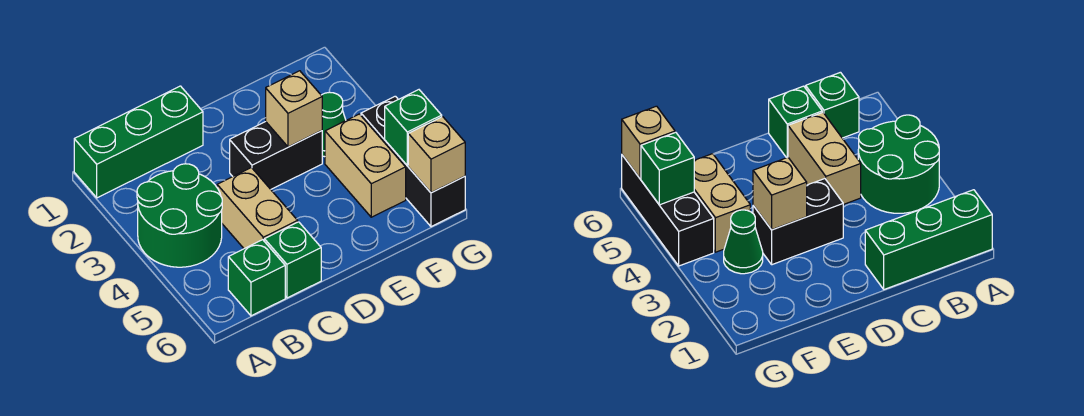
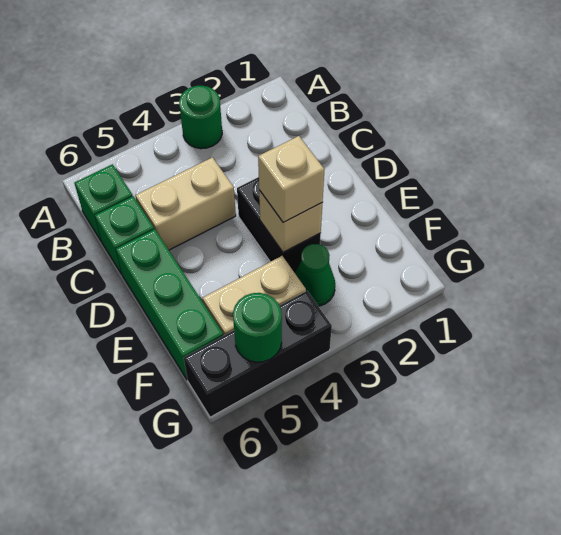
green brick A1:C1 level 1 -> green brick D6:F6 level 1
green round brick A3:B4 level 1 -> green round brick A3 level 1
green brick G5 level 2 -> green round brick G5 level 2
tan brick G6 level 2 -> tan brick E3 level 3

